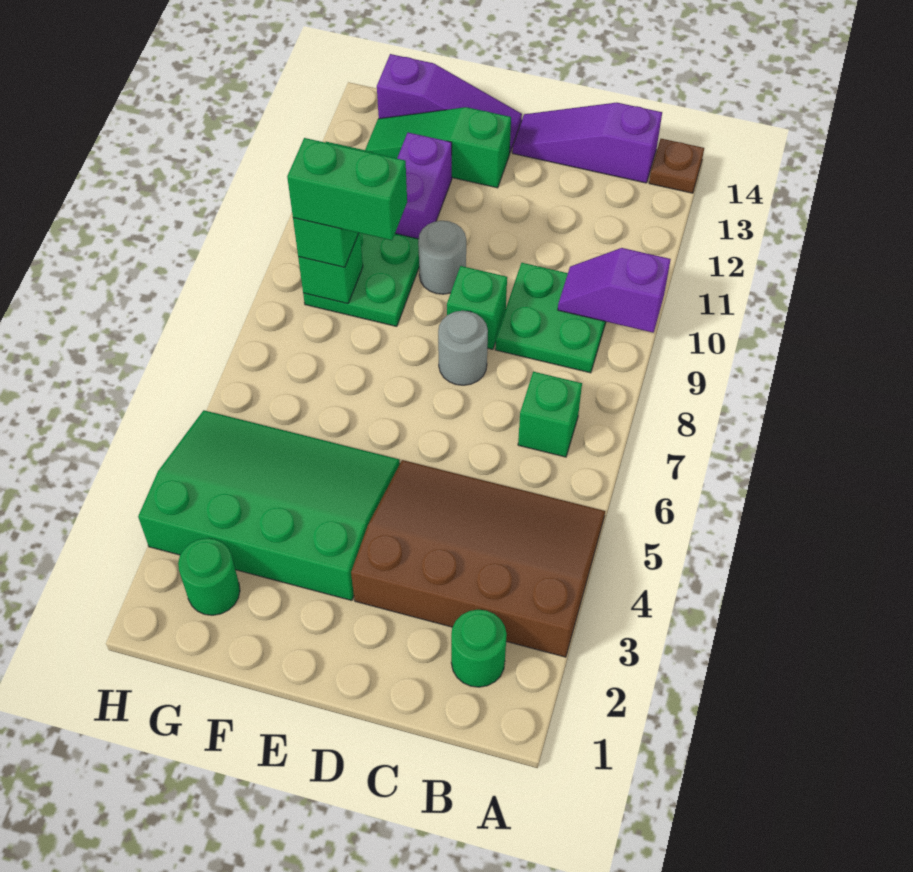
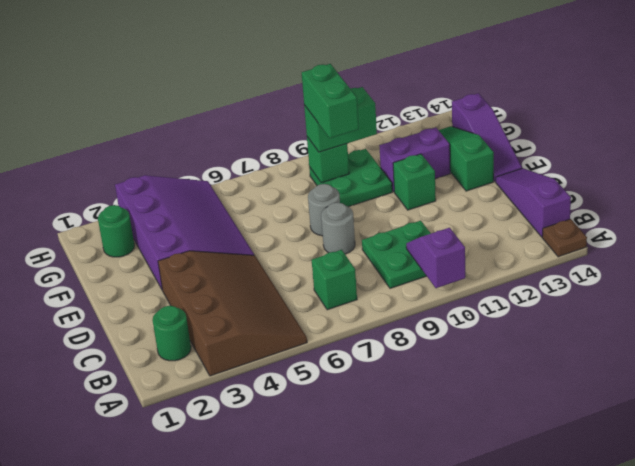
green brick D9 level 1 -> green brick E11 level 1
green slope E3:H5 level 1 top 3 -> purple slope E3:H5 level 1 top 3
grey round brick E10 level 1 -> grey round brick E8 level 1

